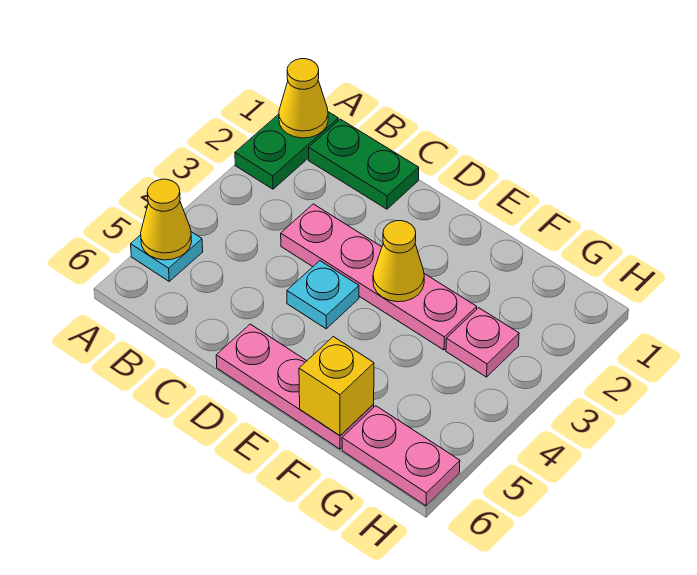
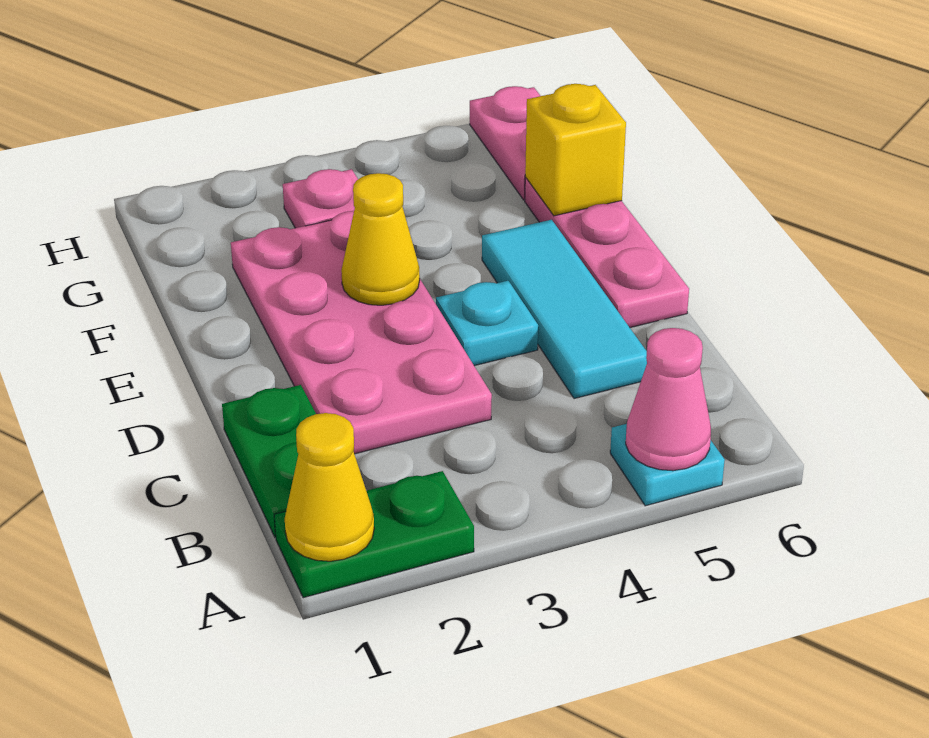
yellow cone A5 level 2 -> pink cone A5 level 2
pink plate C3:F3 level 1 -> pink plate C2:F3 level 1
none -> cyan tile C5:E5 level 1

